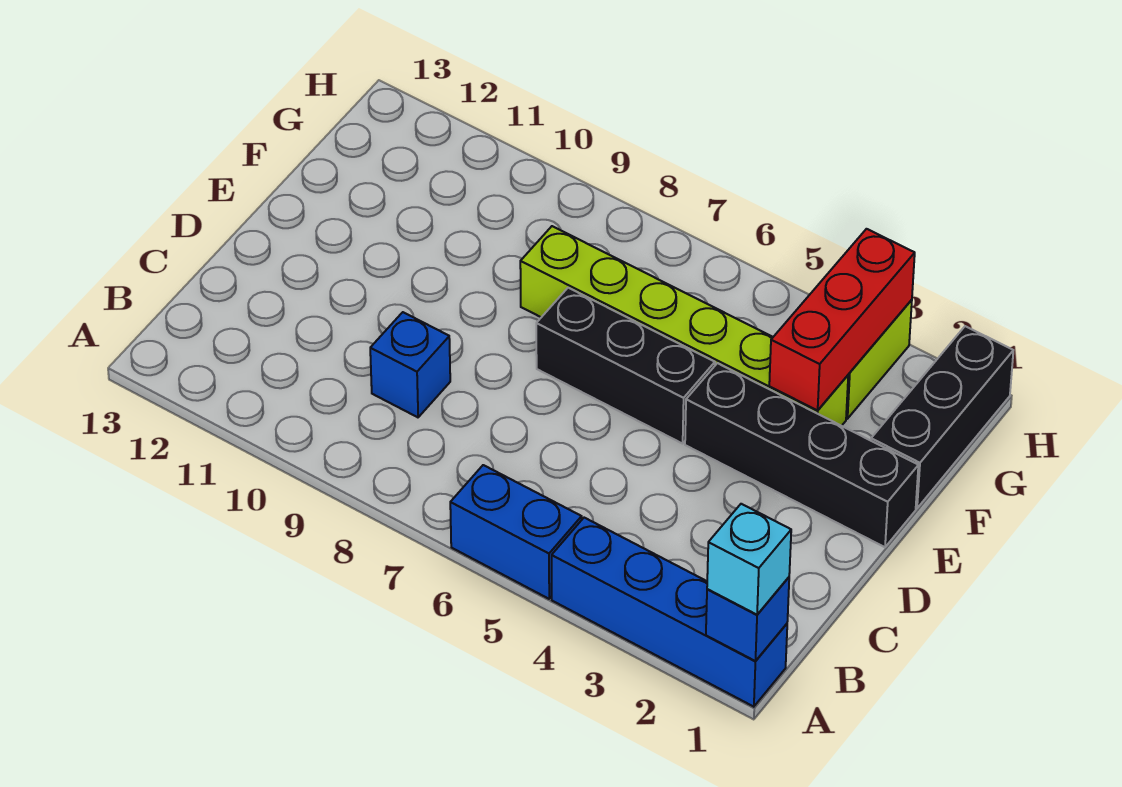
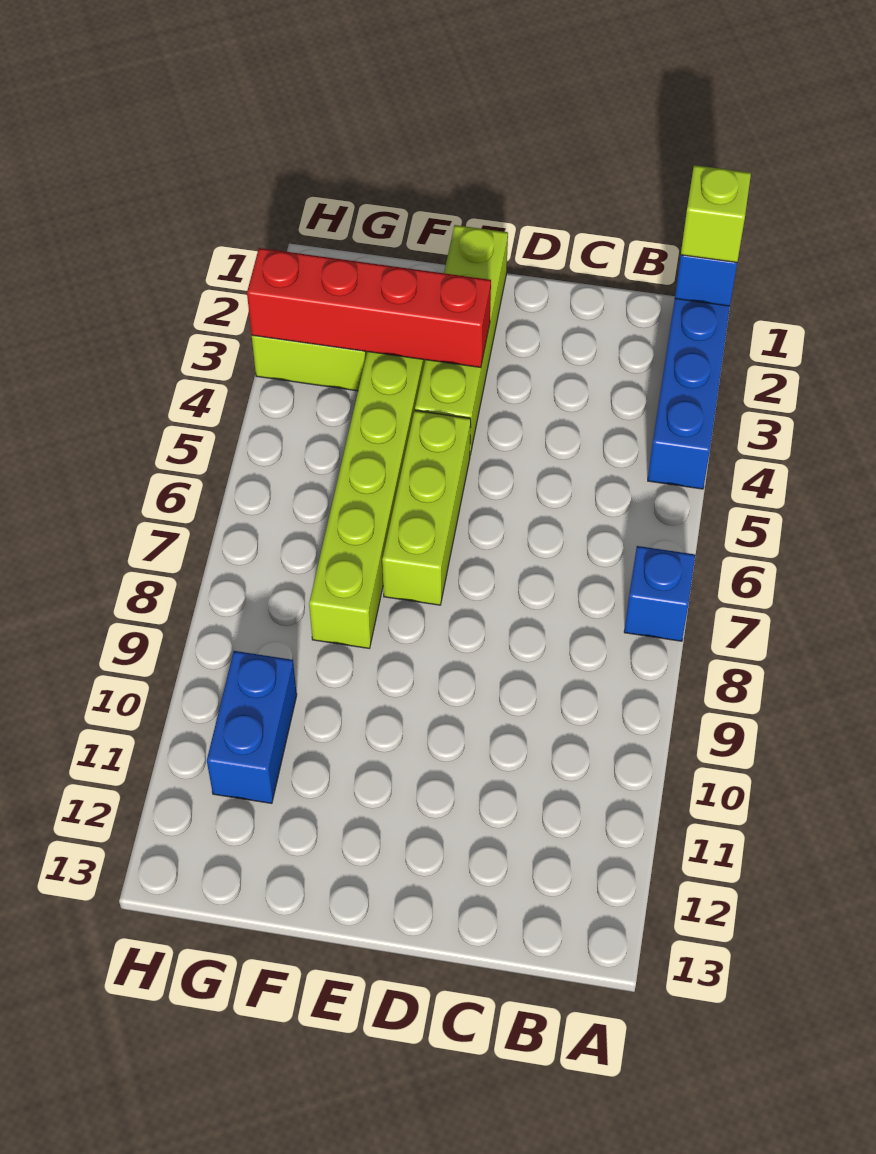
cyan brick A1 level 3 -> lime brick A1 level 3
blue brick A5:A6 level 1 -> blue brick G10:G11 level 1
blue brick C9 level 1 -> blue brick A7 level 1
black brick E1:E4 level 1 -> lime brick E1:E4 level 1
black brick E5:E7 level 1 -> lime brick E5:E7 level 1
black brick F1:H1 level 1 -> none
red brick F3:H3 level 2 -> red brick E3:H3 level 2

